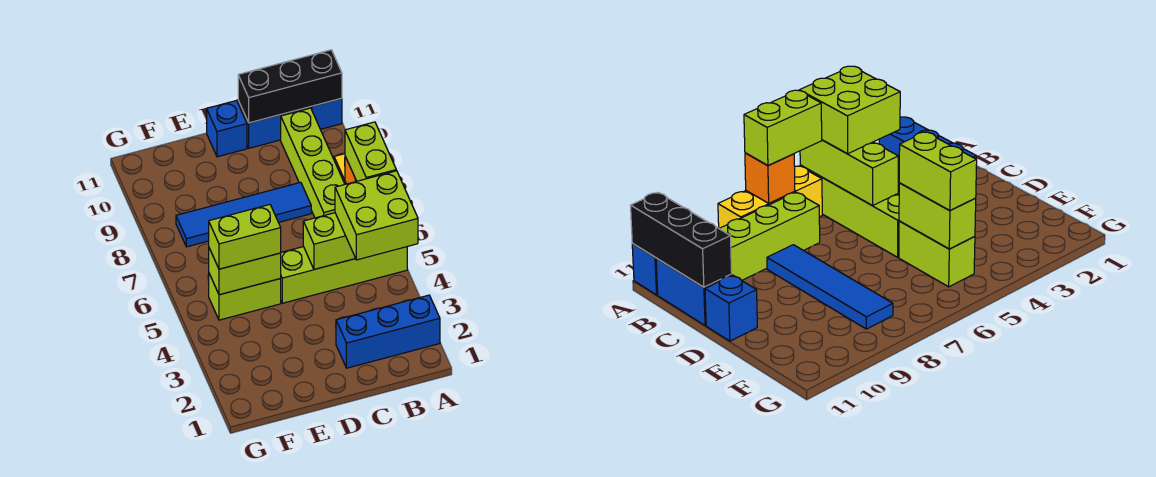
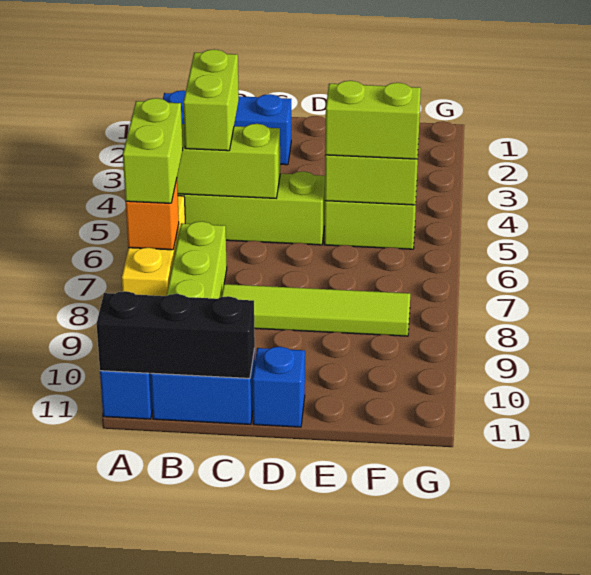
lime brick A4:B5 level 3 -> lime brick B4:B5 level 3
blue tile C8:F8 level 1 -> lime tile C8:F8 level 1

